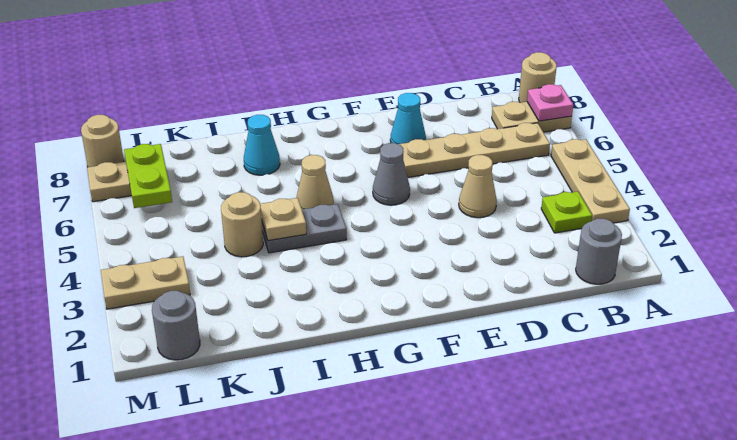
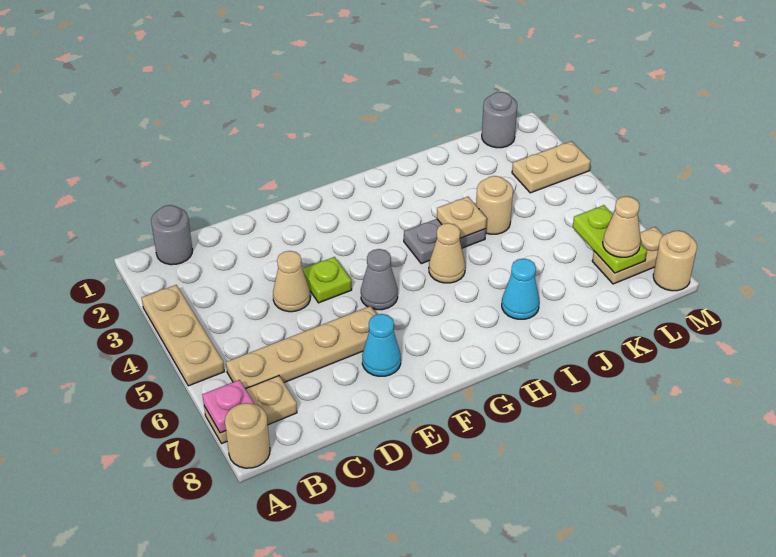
lime plate B3 level 1 -> lime plate E4 level 1
none -> tan cone L7 level 3

